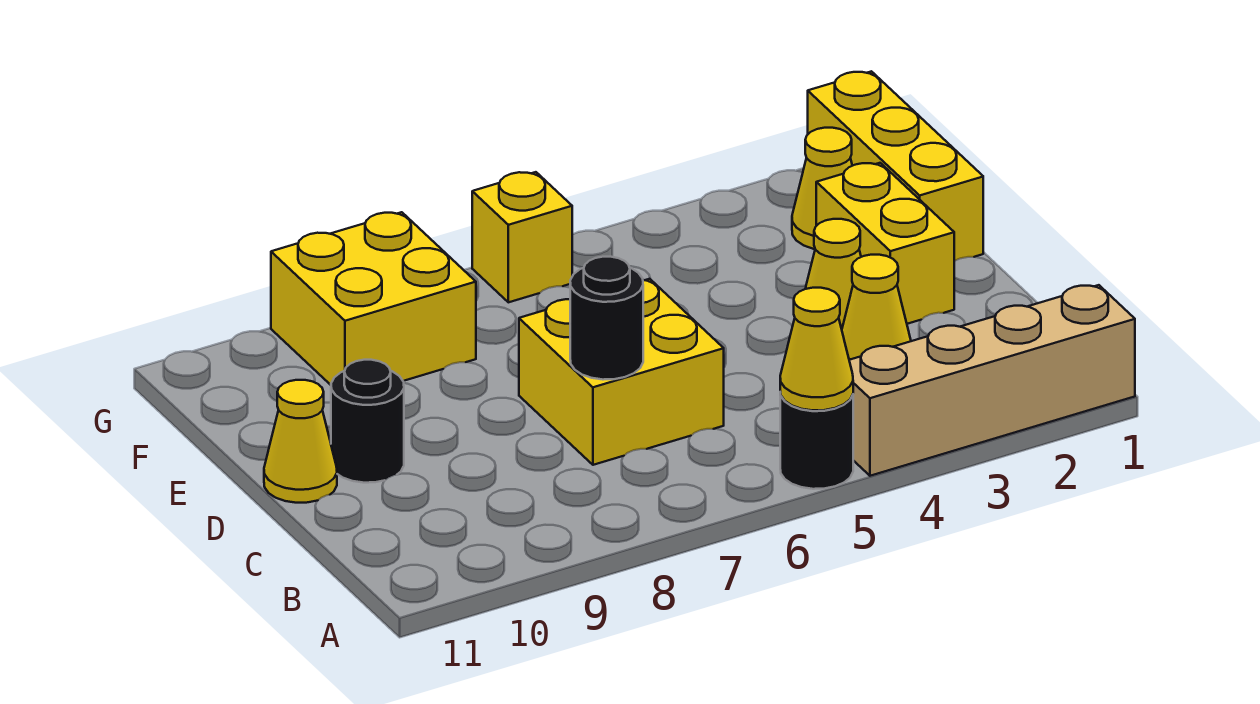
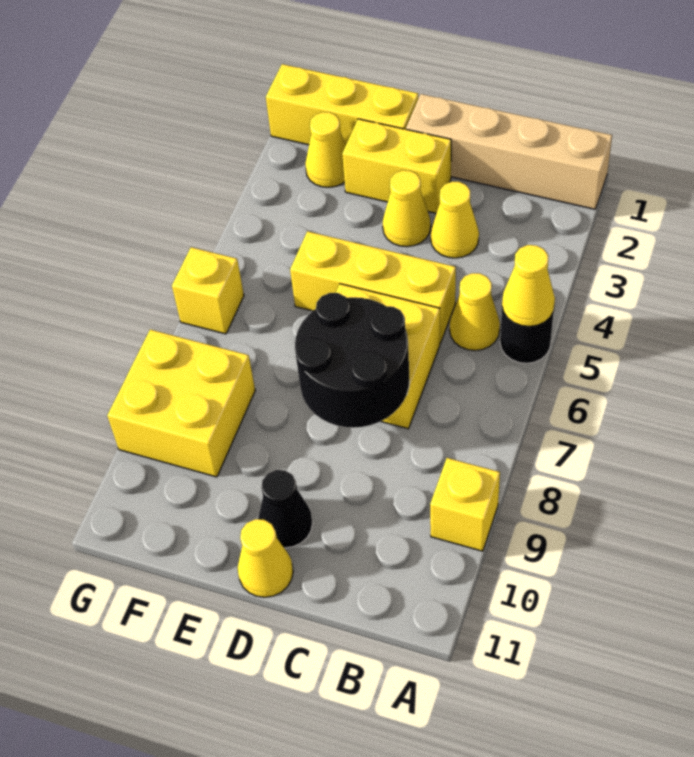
tan brick A1:A4 level 1 -> tan brick A1:D1 level 1
none -> yellow brick A9 level 1
none -> yellow cone B5 level 1
none -> yellow brick C5:E5 level 1
black round brick C7 level 2 -> black round brick C7:D8 level 2
black round brick D10 level 1 -> black cone D10 level 1

